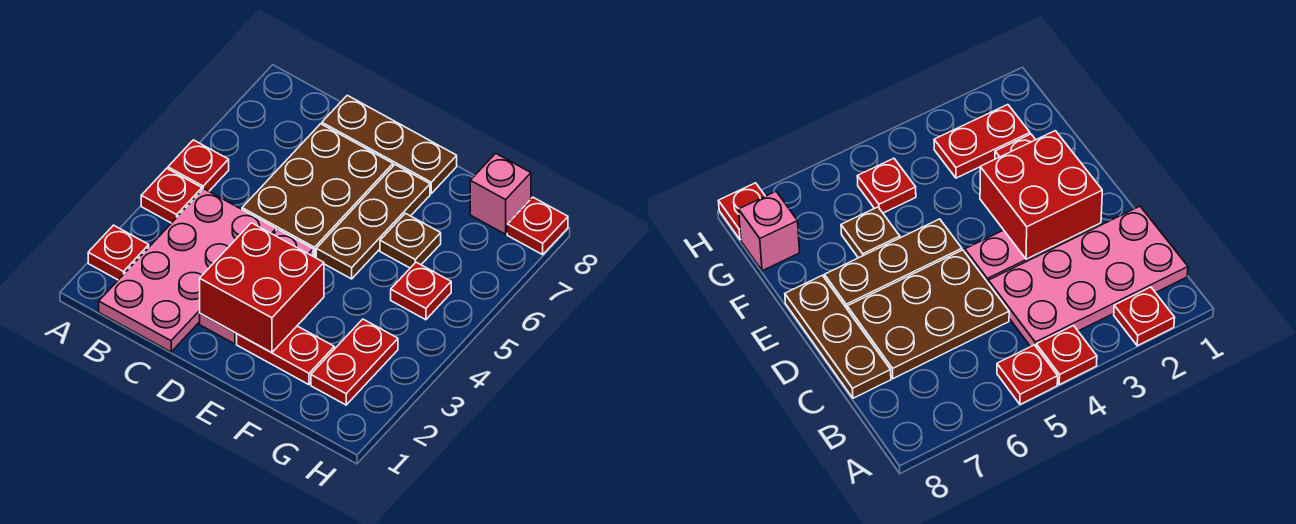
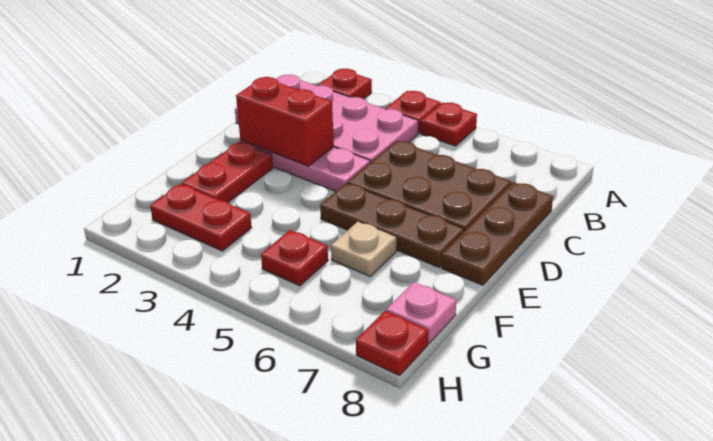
red brick D2:E3 level 2 -> red brick D2:D3 level 2
brown plate F6 level 1 -> tan plate F6 level 1
pink brick G8 level 1 -> pink plate G8 level 1

